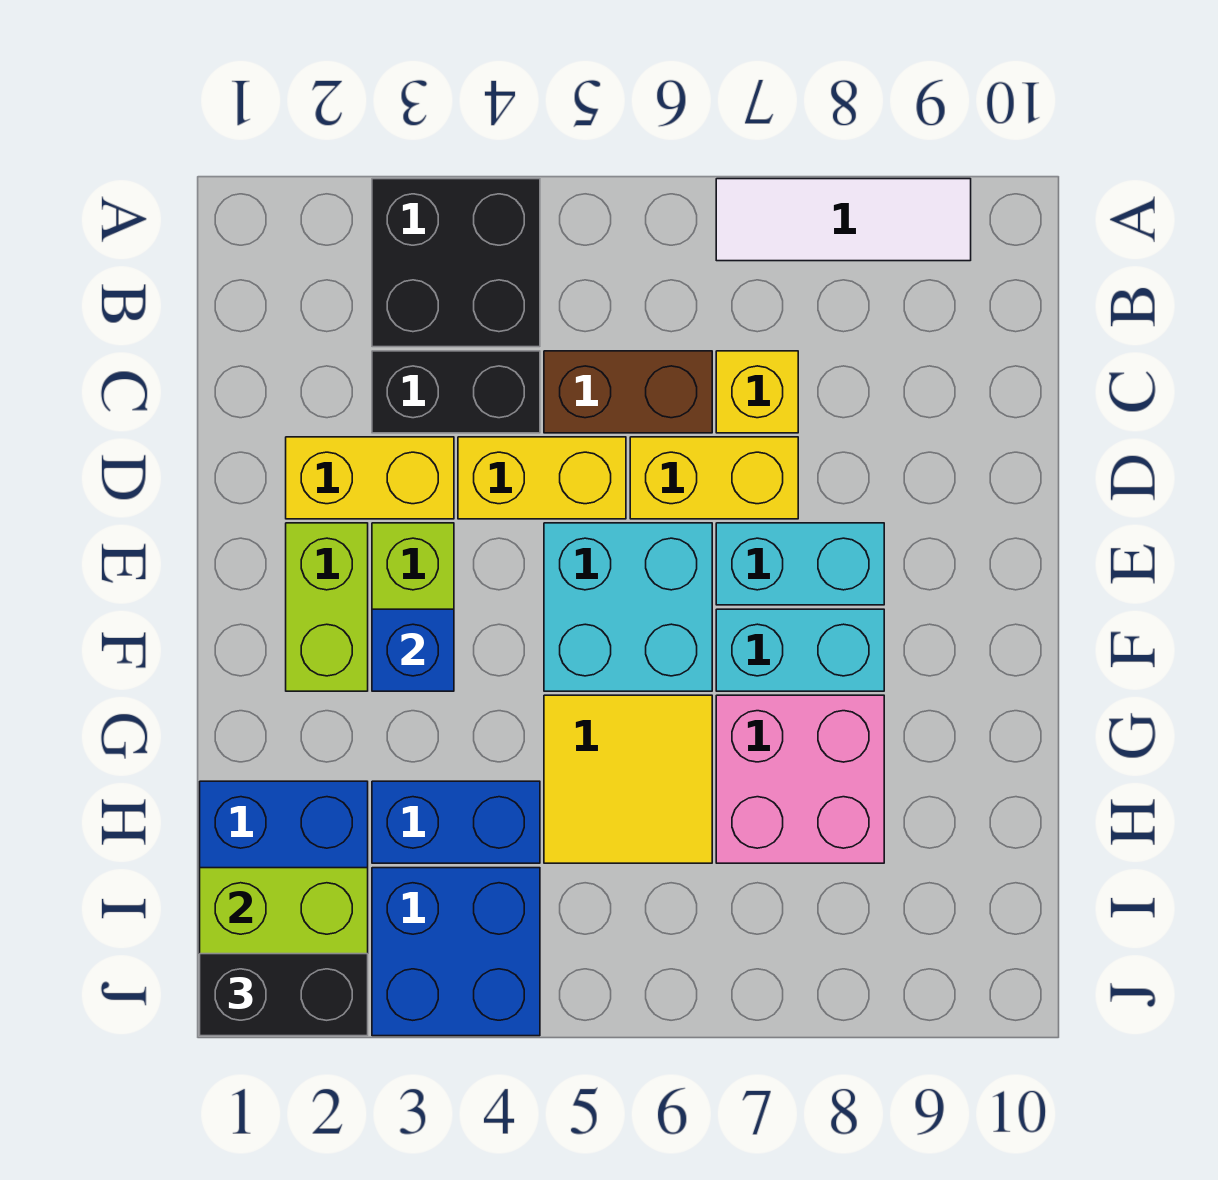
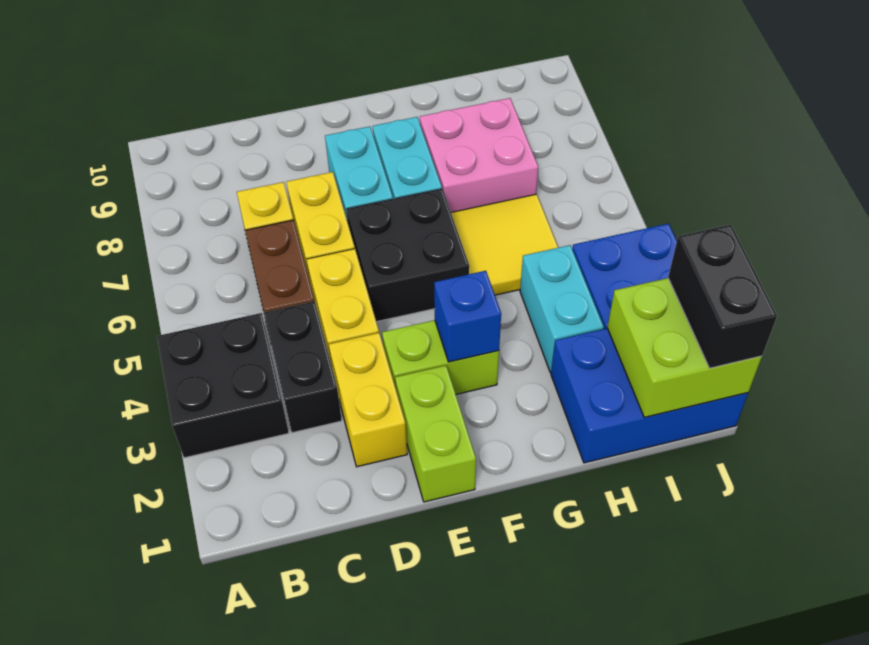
white tile A7:A9 level 1 -> none
lime brick E2:F2 level 1 -> lime brick E1:E2 level 1
cyan brick E5:F6 level 1 -> black brick E5:F6 level 1
blue brick H3:H4 level 1 -> cyan brick H3:H4 level 1

